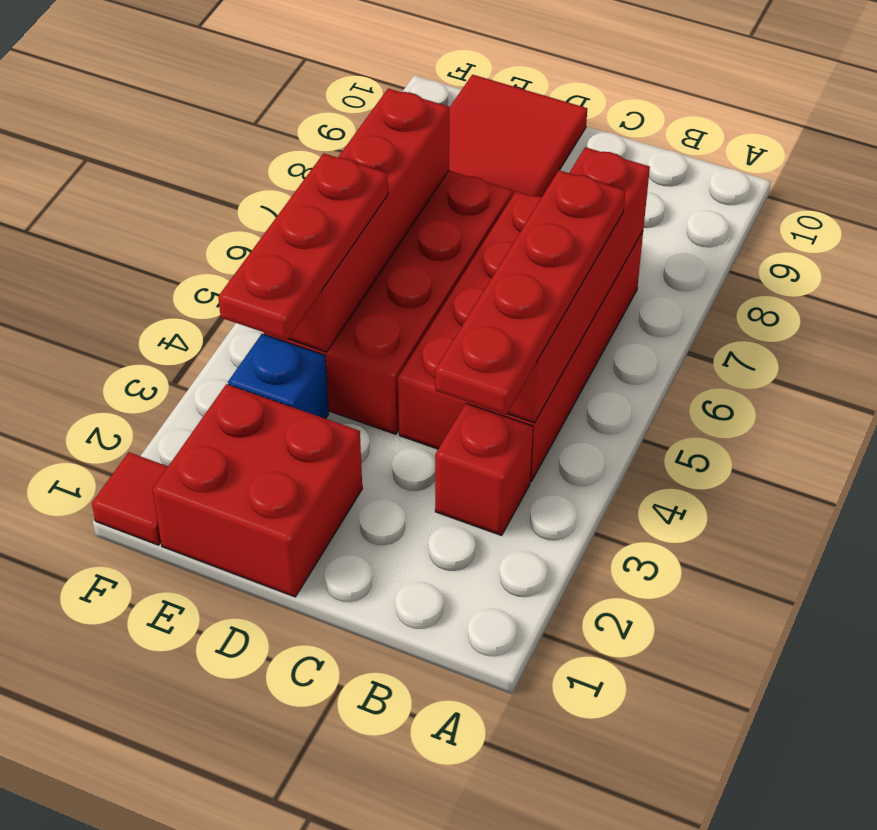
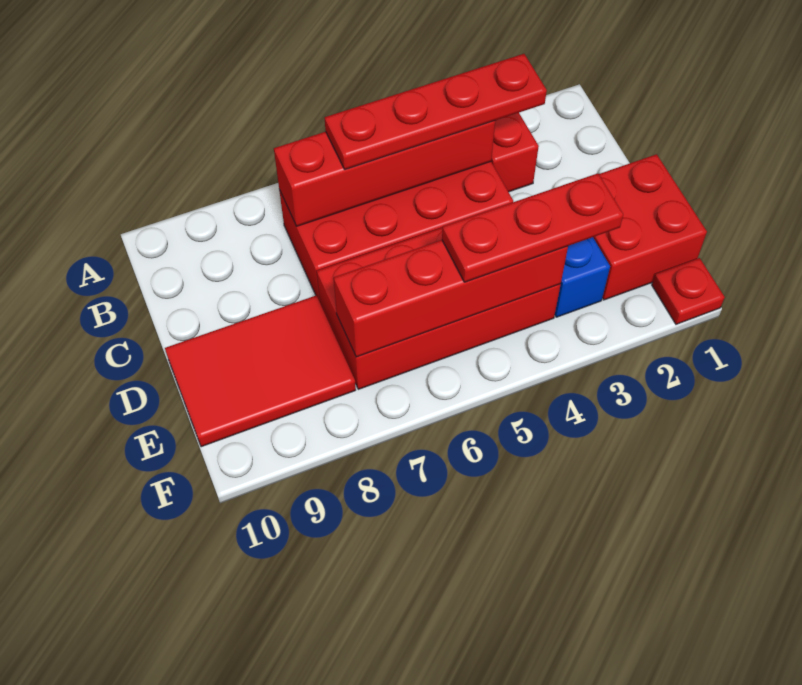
red tile F1 level 1 -> red plate F1 level 1

